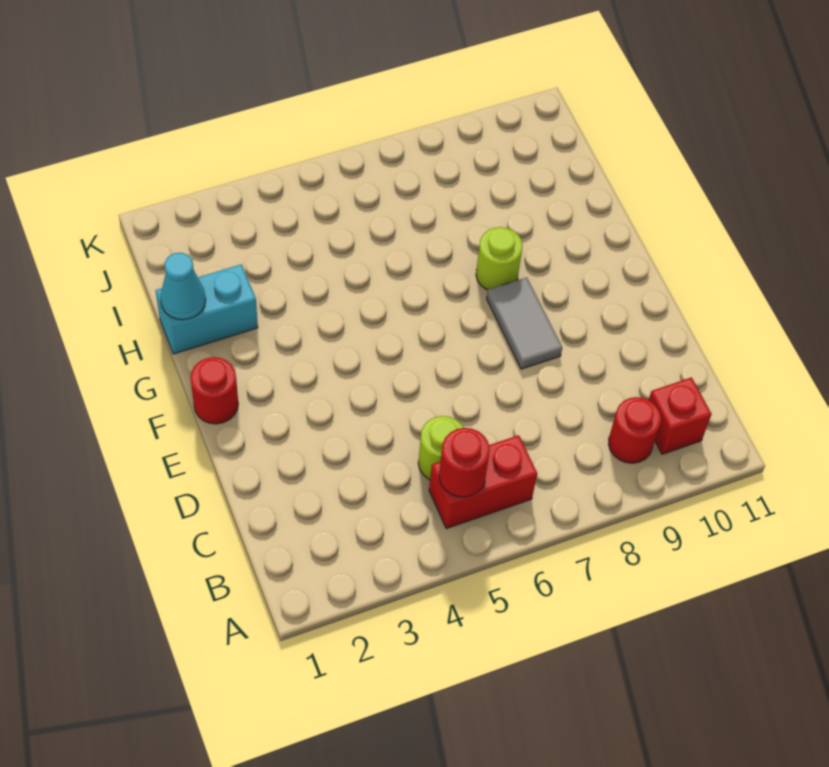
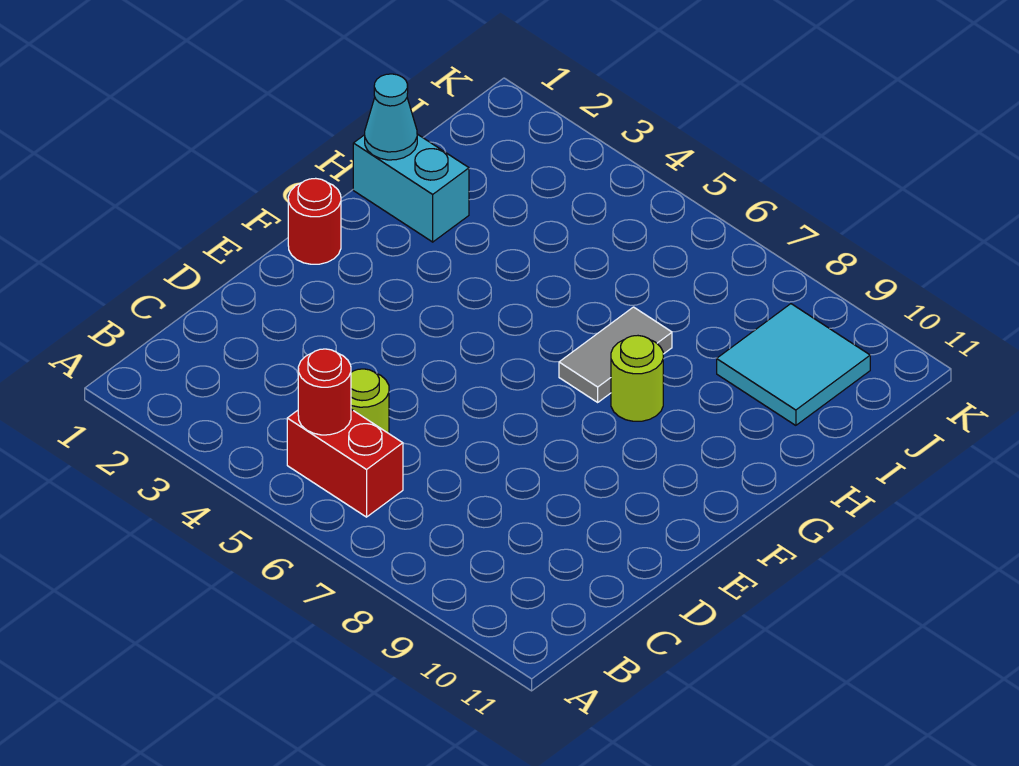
red round brick B9 level 1 -> none
red brick B10 level 1 -> none
grey tile E8:F8 level 1 -> grey tile G7:H7 level 1
none -> cyan tile I9:J10 level 1

